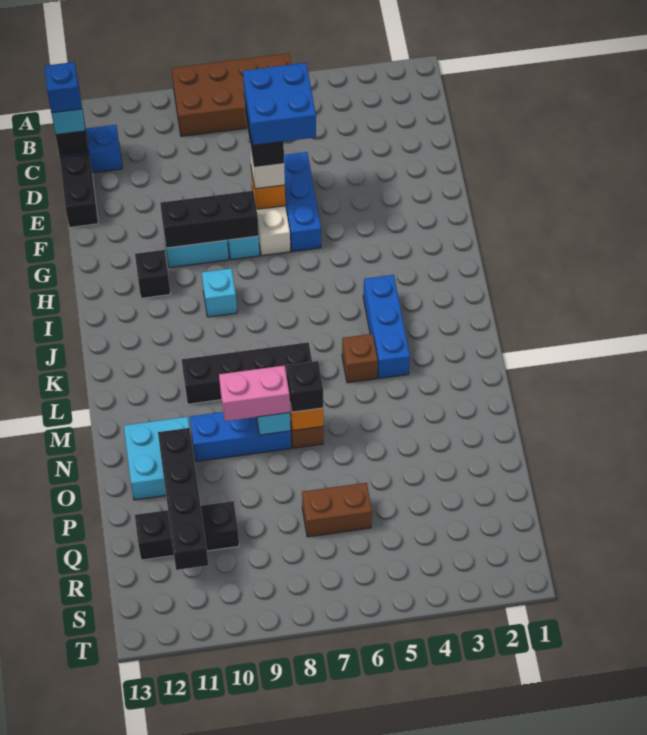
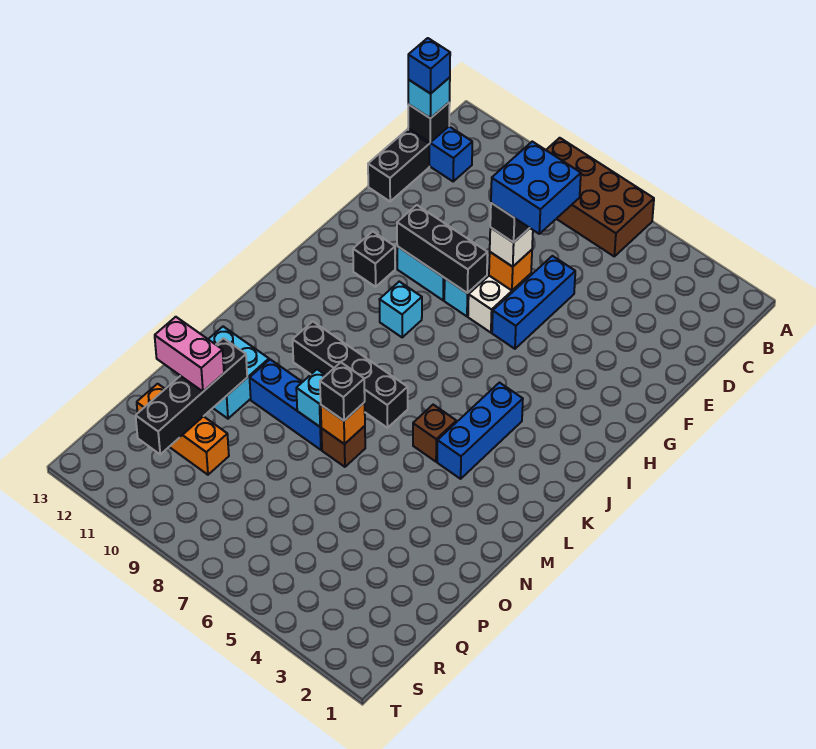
pink brick N8:N9 level 3 -> pink brick P11:P12 level 3
brown brick Q6:Q7 level 1 -> none
black brick Q10:Q12 level 1 -> orange brick Q10:Q12 level 1

